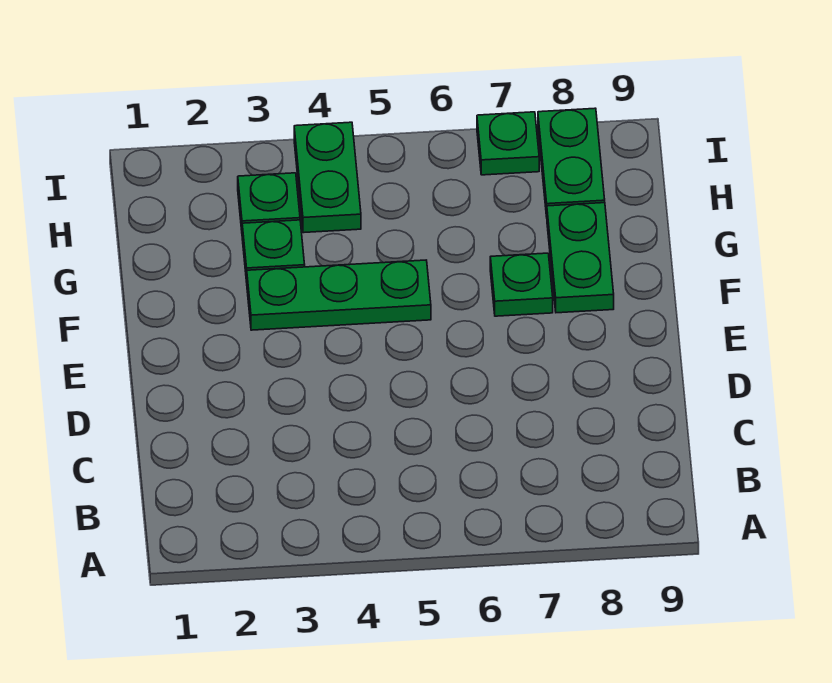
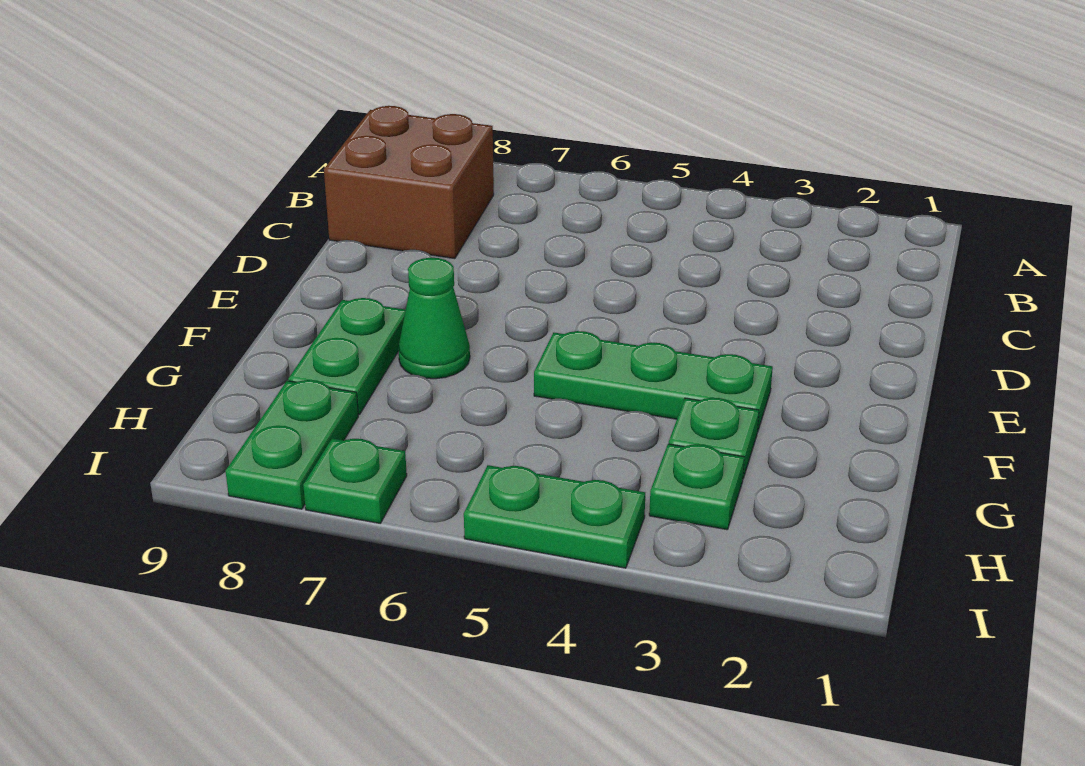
none -> brown brick B8:C9 level 1
green plate F7 level 1 -> green cone F7 level 1
green plate H4:I4 level 1 -> green plate I4:I5 level 1

